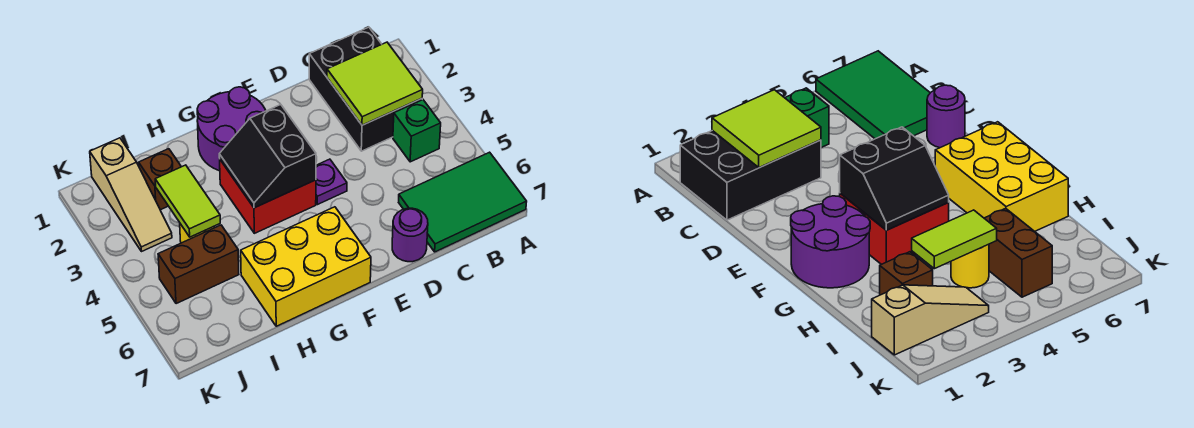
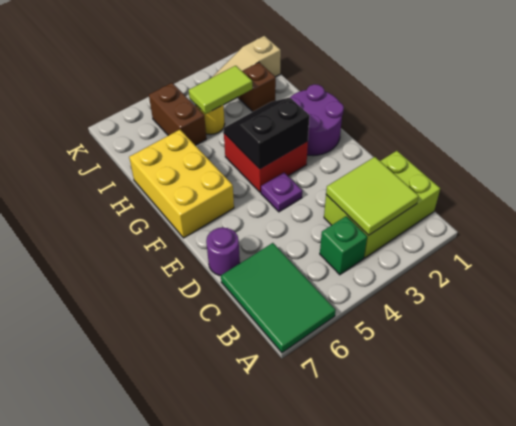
black brick B1:C3 level 1 -> lime brick B1:C3 level 1

